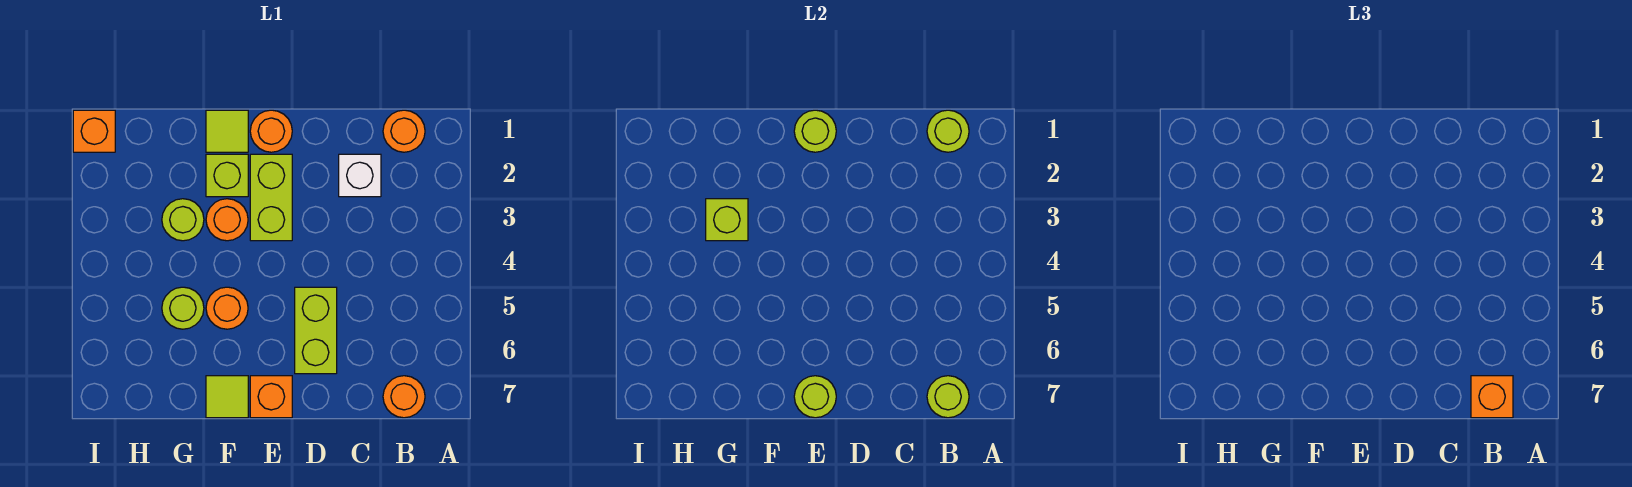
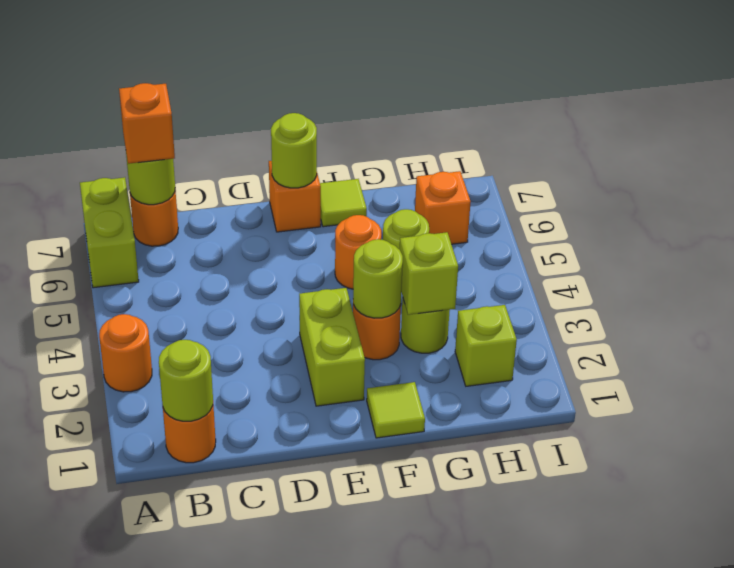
white brick C2 level 1 -> none
lime brick D5:D6 level 1 -> lime brick A6:A7 level 1
orange round brick E1 level 1 -> orange round brick A3 level 1
lime round brick E1 level 2 -> lime round brick F3 level 2
lime brick F2 level 1 -> lime brick H2 level 1
orange brick I1 level 1 -> orange brick H6 level 1

